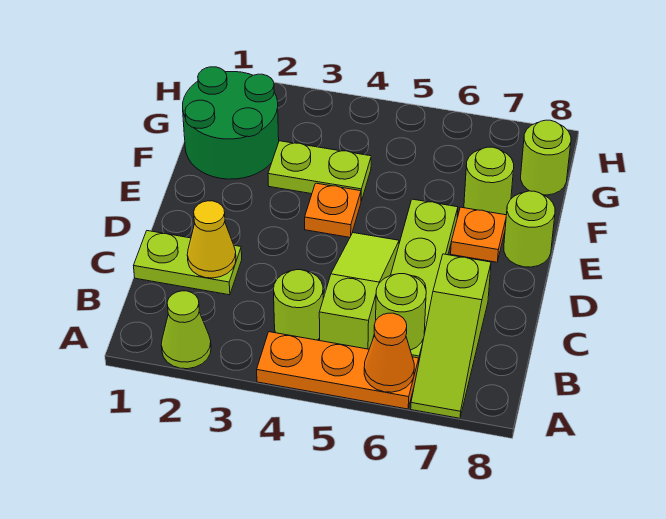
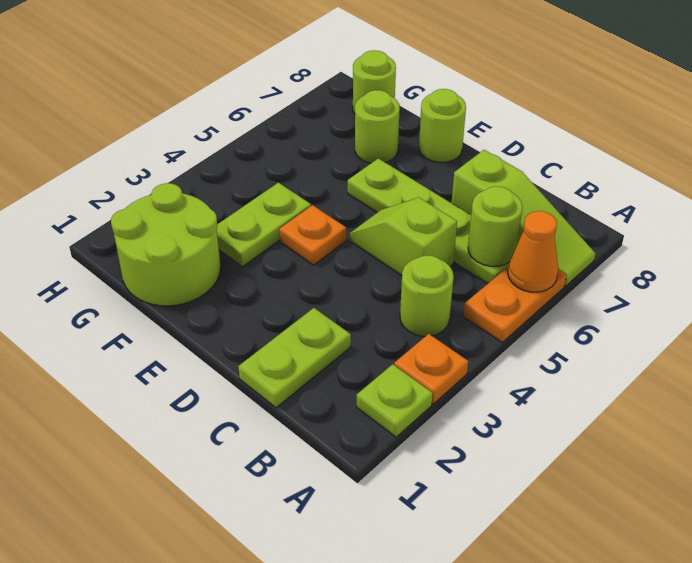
lime cone A2 level 1 -> lime plate A2 level 1
orange plate A4:A6 level 1 -> orange plate A5:A6 level 1
lime slope B5:D5 level 1 top B -> lime slope C5:D5 level 1 top C
yellow cone C2 level 2 -> none
orange plate E7 level 1 -> orange plate A3 level 1
green round brick F1:G2 level 1 -> lime round brick F1:G2 level 1

